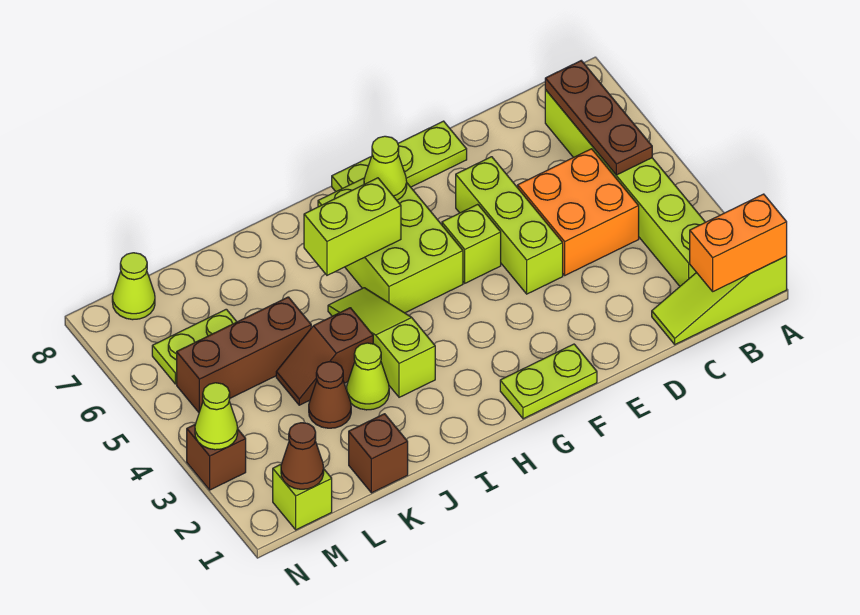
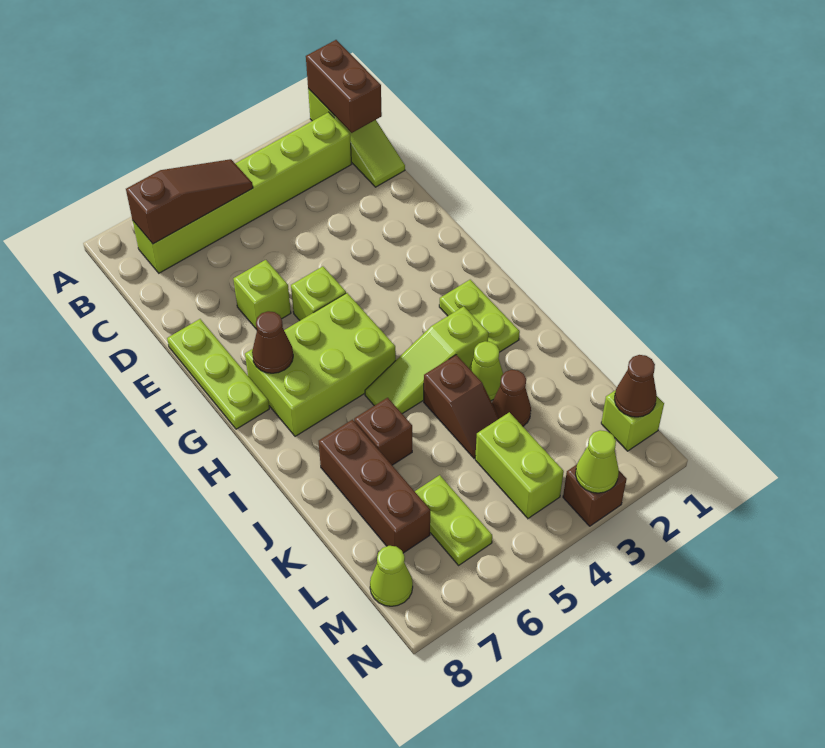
orange brick A1:B1 level 2 -> brown brick A1:B1 level 2
brown plate B5:B7 level 2 -> brown slope B5:B7 level 2 top 7
orange brick C4:D5 level 1 -> none
lime brick E4:E6 level 1 -> lime brick E6 level 1
lime plate F1:G1 level 1 -> lime plate H2:I2 level 1
lime cone G7 level 2 -> brown cone G7 level 2
lime brick H6:I6 level 2 -> lime brick L4:M4 level 1
brown brick K1 level 1 -> brown brick J6 level 1
brown brick K5:M5 level 1 -> brown brick J7:L7 level 1

